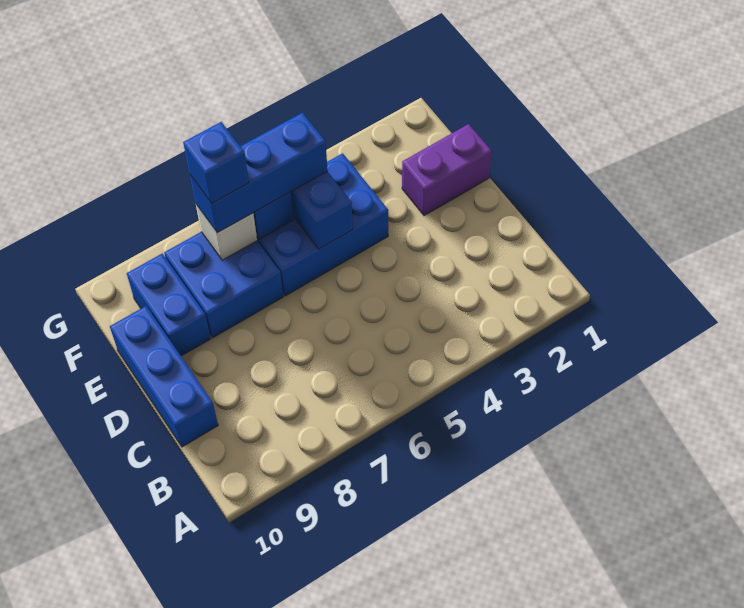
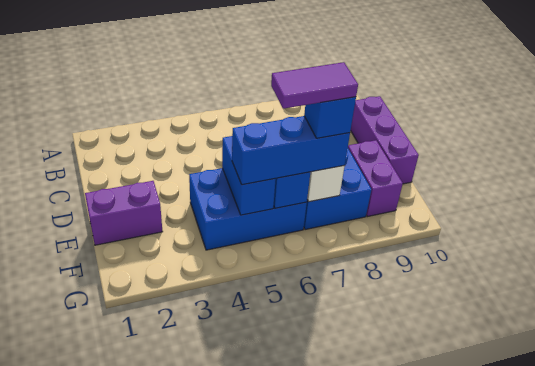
blue brick C10:E10 level 1 -> purple brick C10:E10 level 1
blue brick E9:F9 level 1 -> purple brick E9:F9 level 1
none -> purple tile F6:F7 level 5

